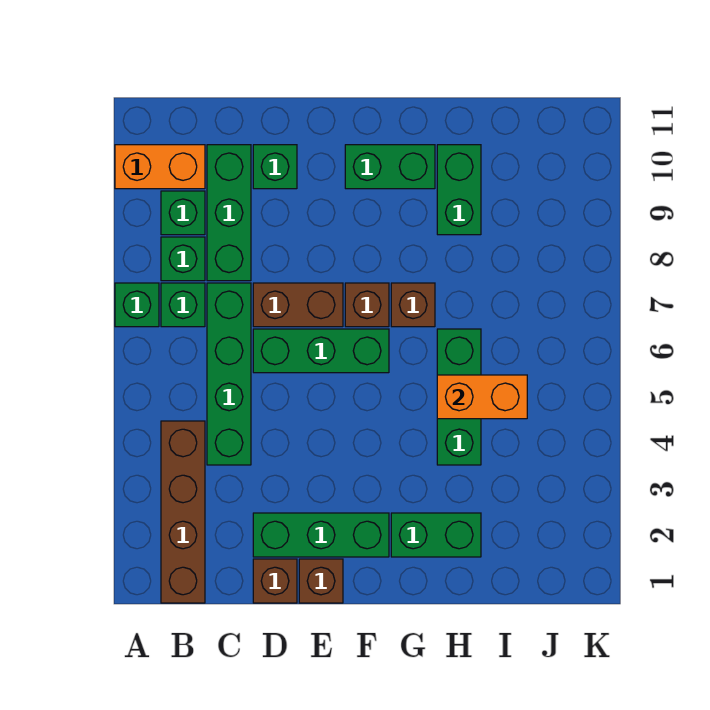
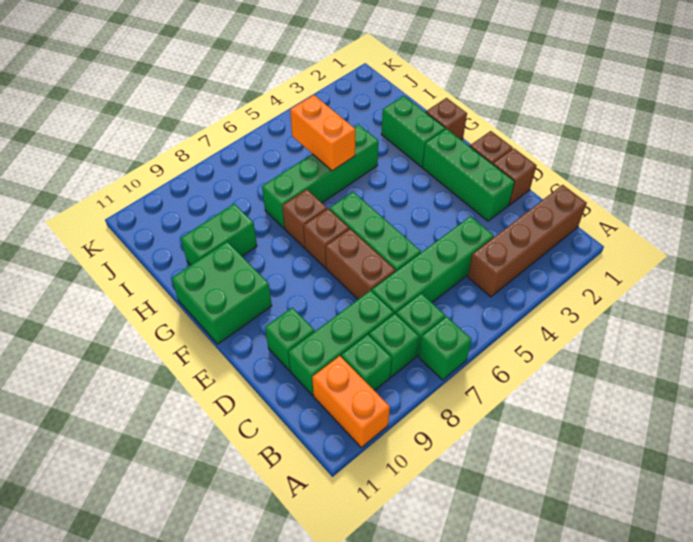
green brick F10:G10 level 1 -> green brick F10:G11 level 1
none -> brown brick G1 level 1
green brick H4:H6 level 1 -> green brick H4:H7 level 1

